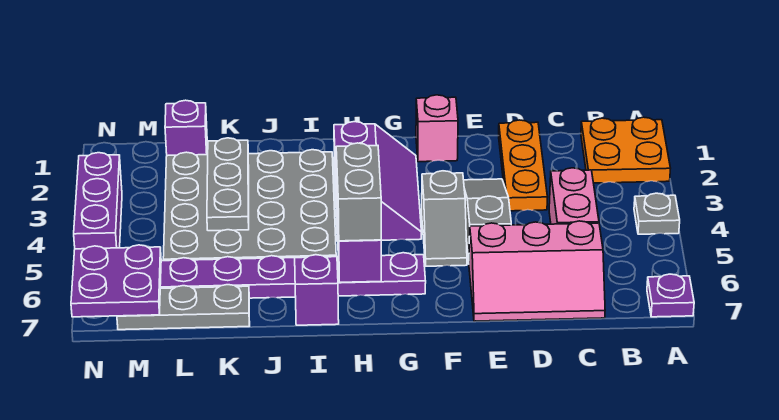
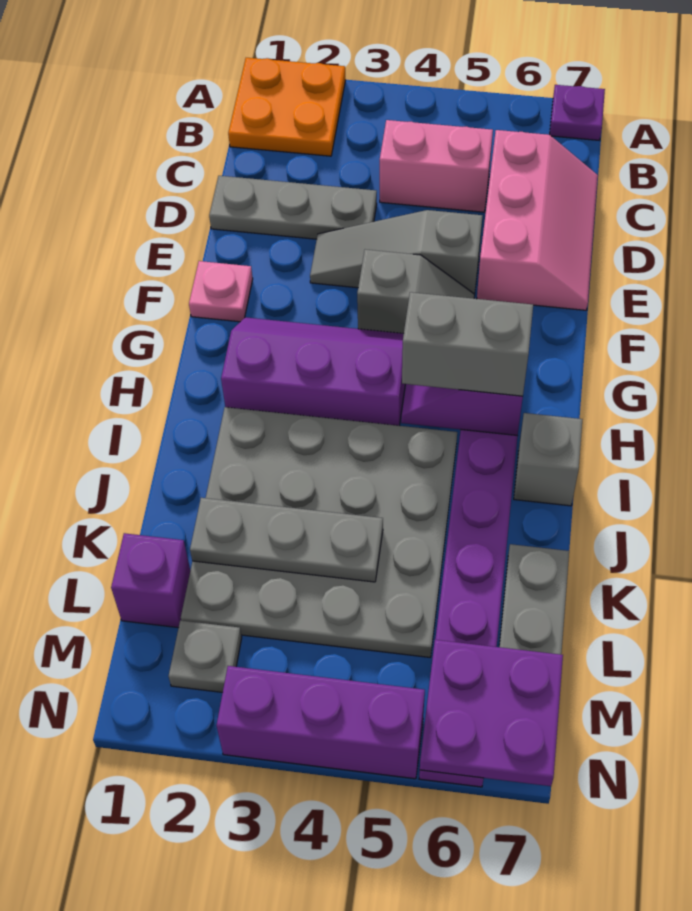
grey plate A4 level 1 -> grey plate M2 level 1
orange plate D1:D3 level 1 -> grey plate D1:D3 level 1
pink brick F1 level 1 -> pink plate F1 level 1
purple brick I7 level 1 -> grey brick I7 level 1

